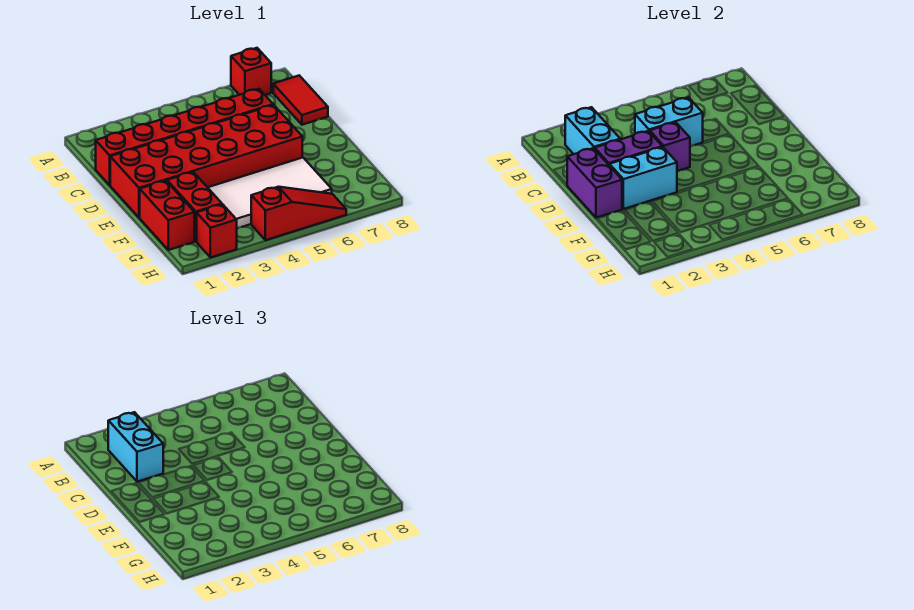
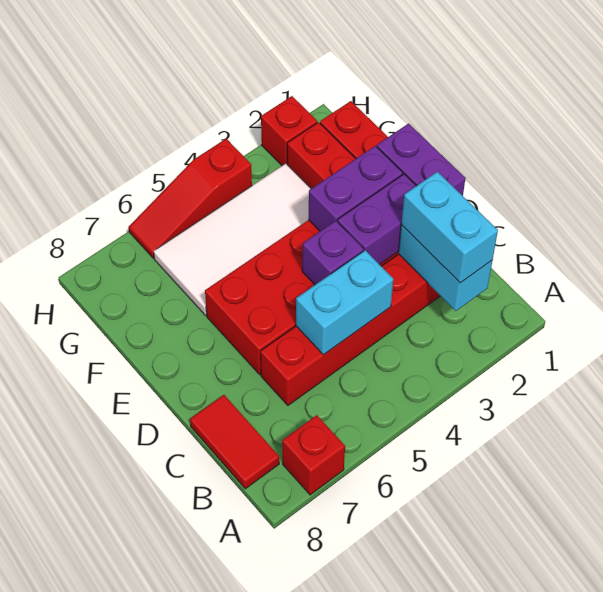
cyan brick E2:E3 level 2 -> purple brick E2:E3 level 2

